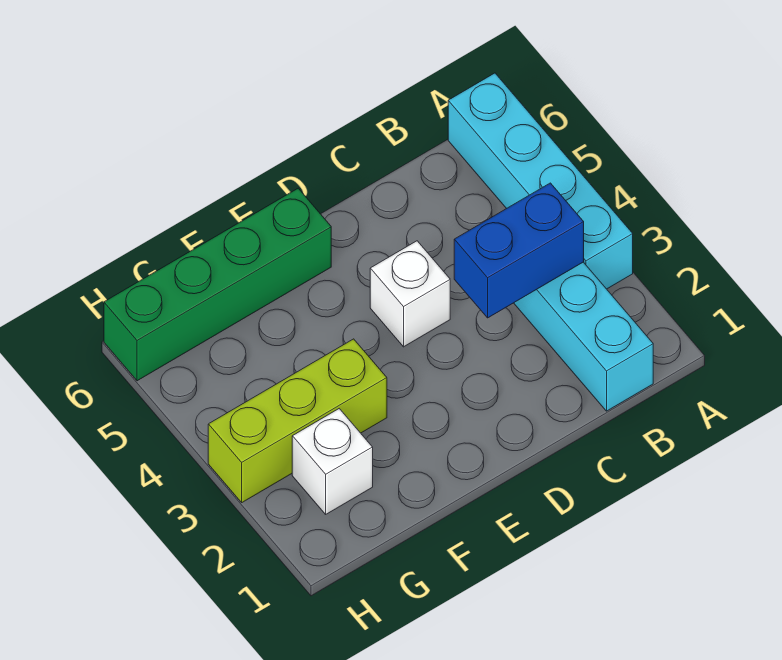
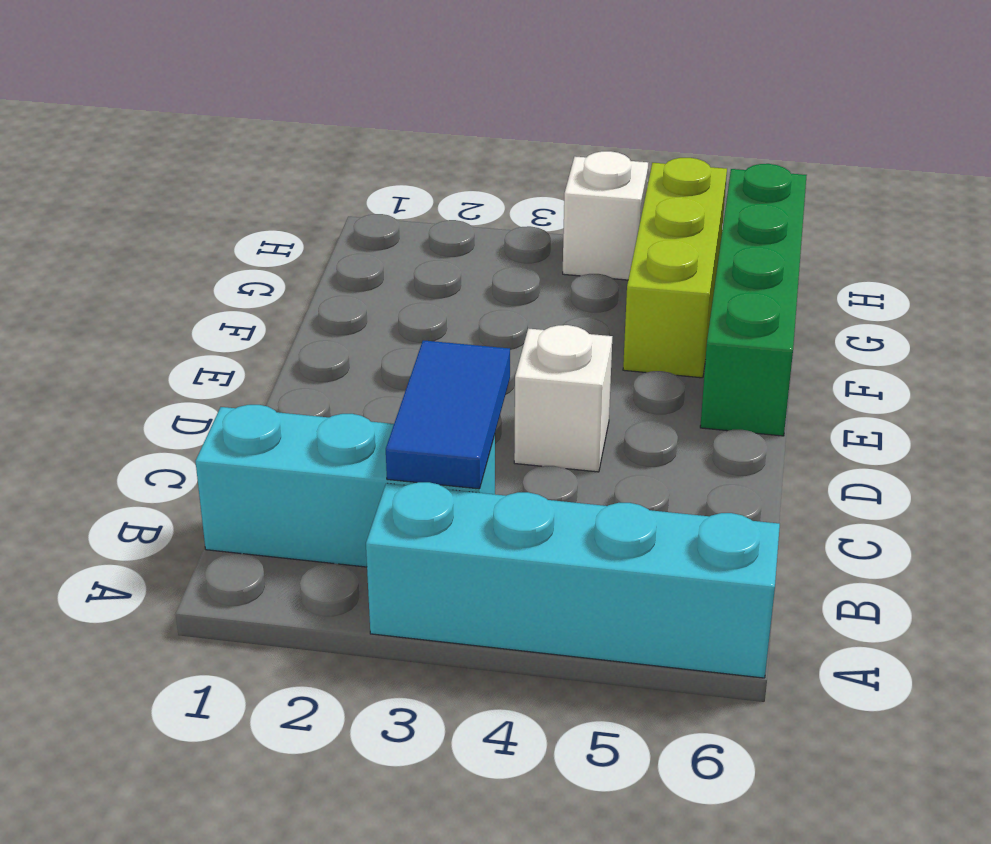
blue brick B3:C3 level 2 -> blue tile B3:C3 level 2
lime brick F3:H3 level 1 -> lime brick F5:H5 level 1
white brick G2 level 1 -> white brick H4 level 1

